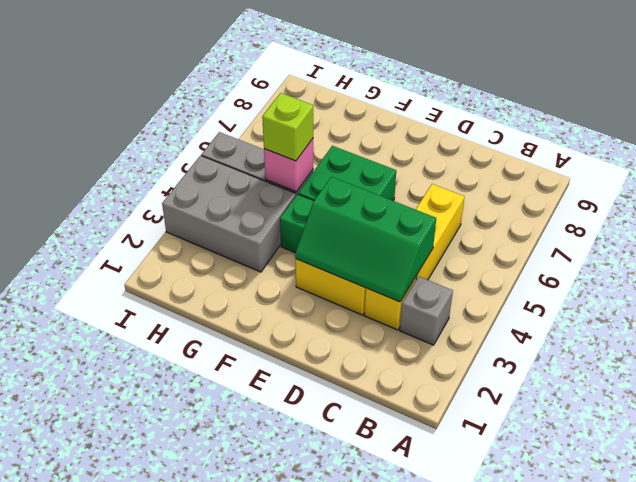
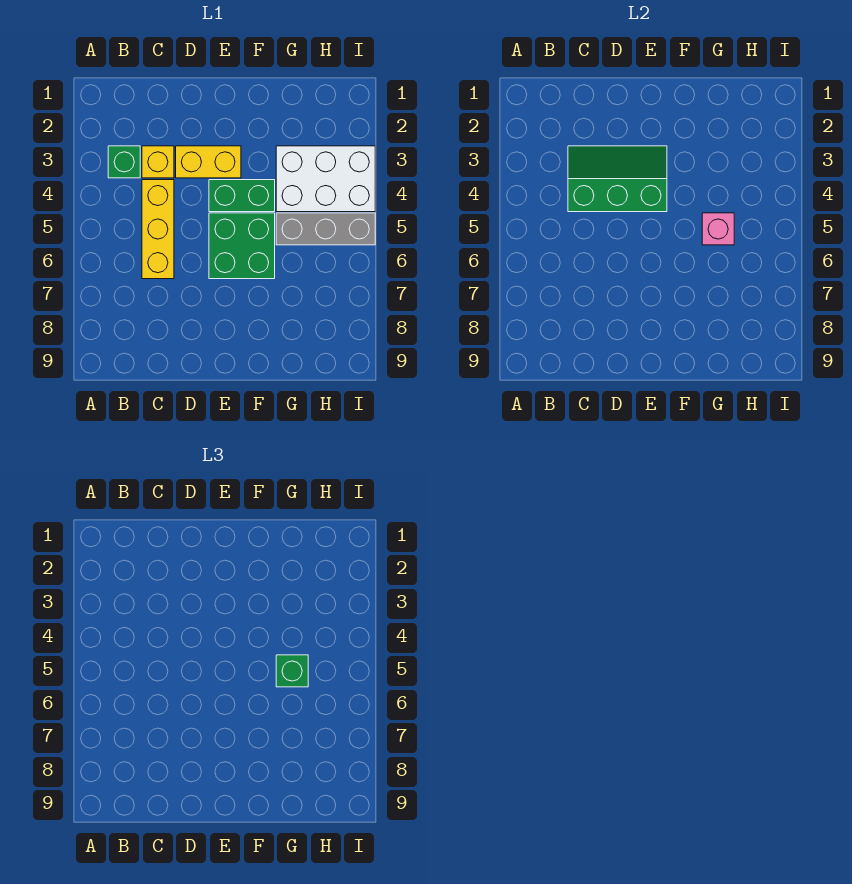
grey brick B3 level 1 -> green brick B3 level 1
grey brick G3:I4 level 1 -> white brick G3:I4 level 1
lime brick G5 level 3 -> green brick G5 level 3

